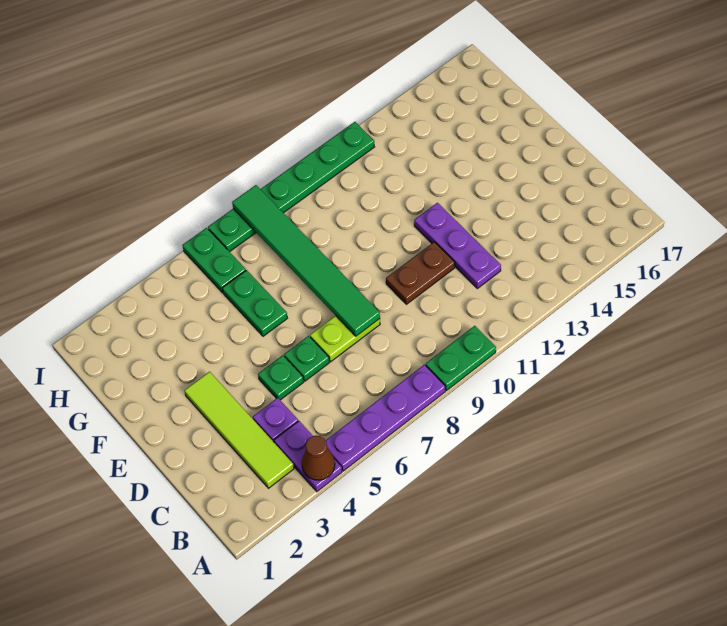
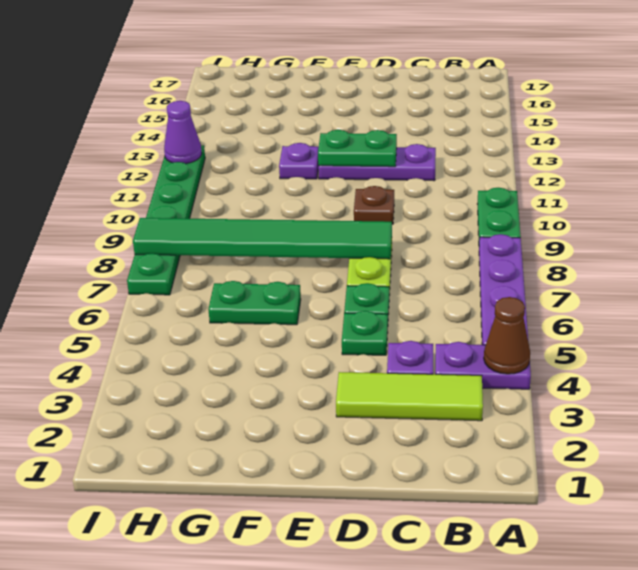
lime tile B3:E3 level 1 -> lime tile B3:D3 level 1
brown plate D10:D11 level 1 -> brown plate D10 level 1
none -> purple plate F12 level 1
green plate H6:I6 level 1 -> green plate D12:E12 level 2
none -> purple cone I12 level 2

